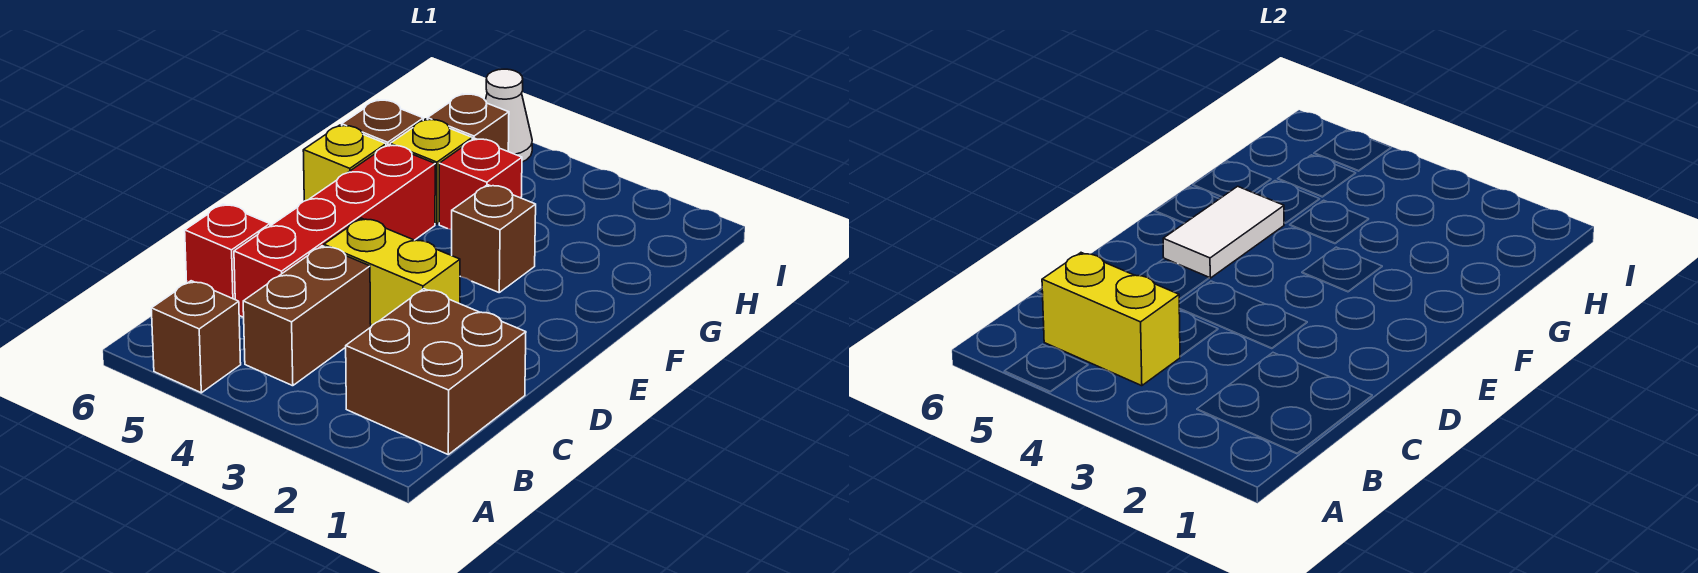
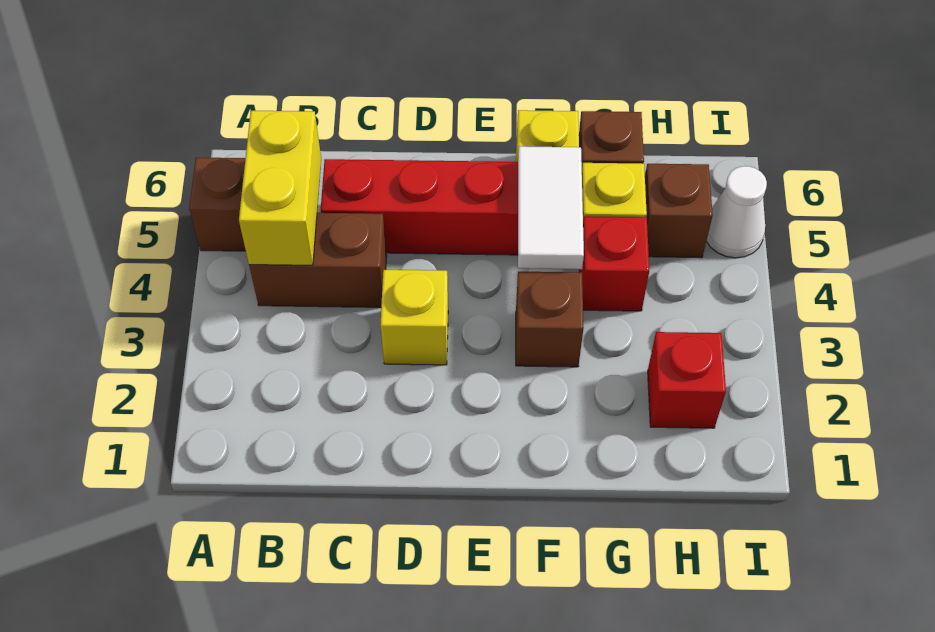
brown brick B1:C2 level 1 -> none
red brick C6 level 1 -> red brick H2 level 1
yellow brick D3:D4 level 1 -> yellow brick D3 level 1
white tile E5:F5 level 2 -> white tile F4:F5 level 2

